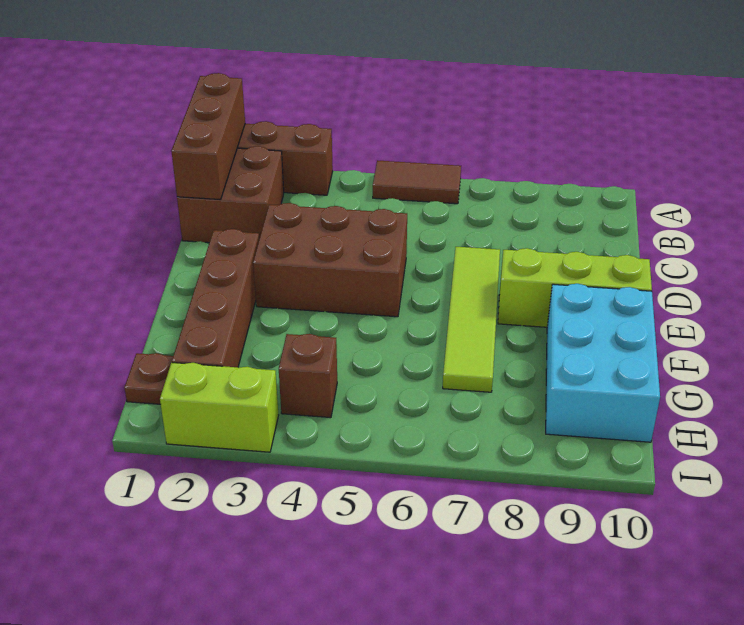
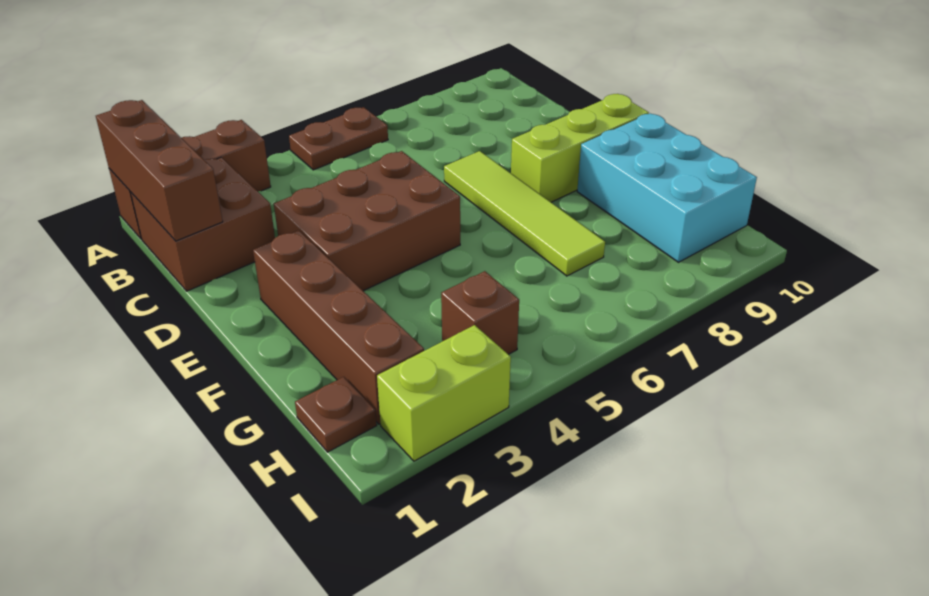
brown tile A5:A6 level 1 -> brown plate A5:A6 level 1

